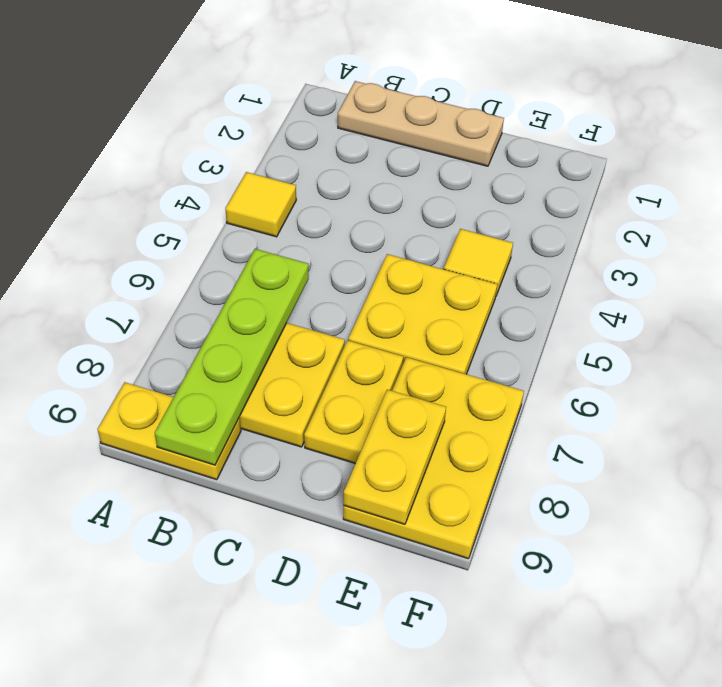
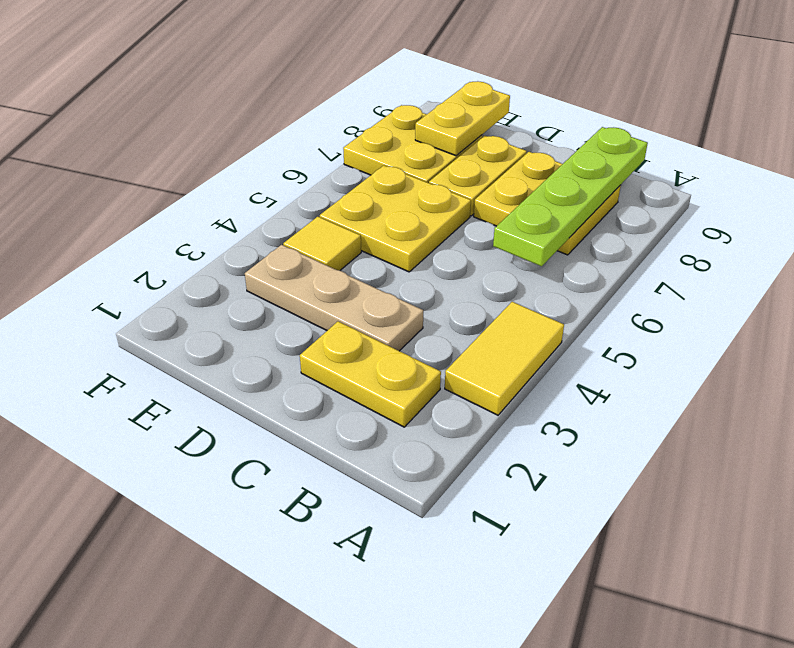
yellow tile A4 level 1 -> yellow tile A3:A4 level 1
yellow plate A9:B9 level 1 -> yellow plate B2:C2 level 1
tan plate B1:D1 level 1 -> tan plate C3:E3 level 1
yellow plate E7:F9 level 1 -> yellow plate E7:F8 level 1

